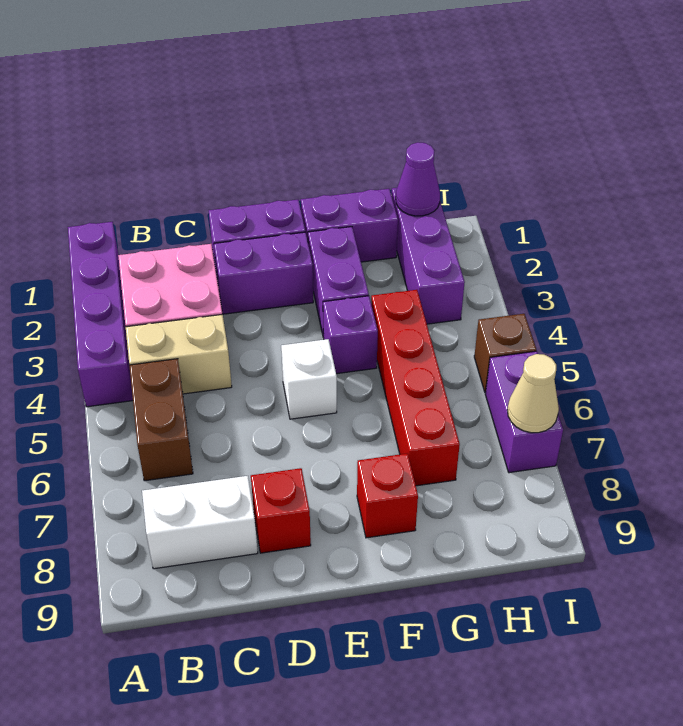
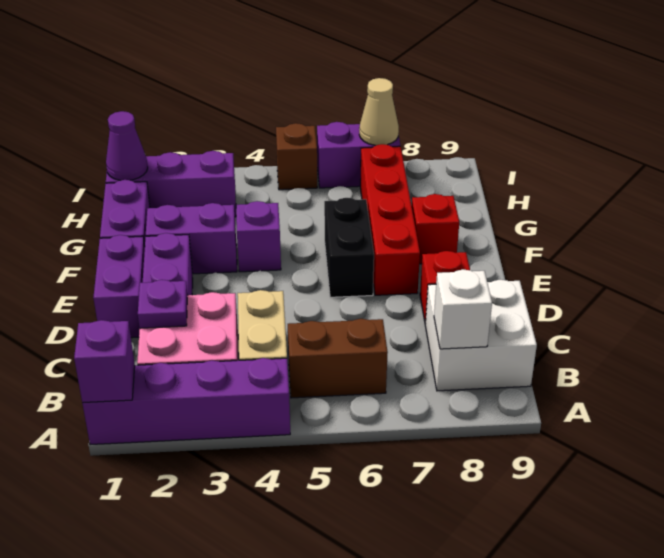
none -> purple brick A1 level 2
white brick B8:C8 level 1 -> white brick B8:C9 level 1
none -> purple plate C2 level 2
white brick E5 level 1 -> white brick B8 level 2
none -> black brick E6:F6 level 1
red brick G4:G7 level 1 -> red brick E7:H7 level 1

